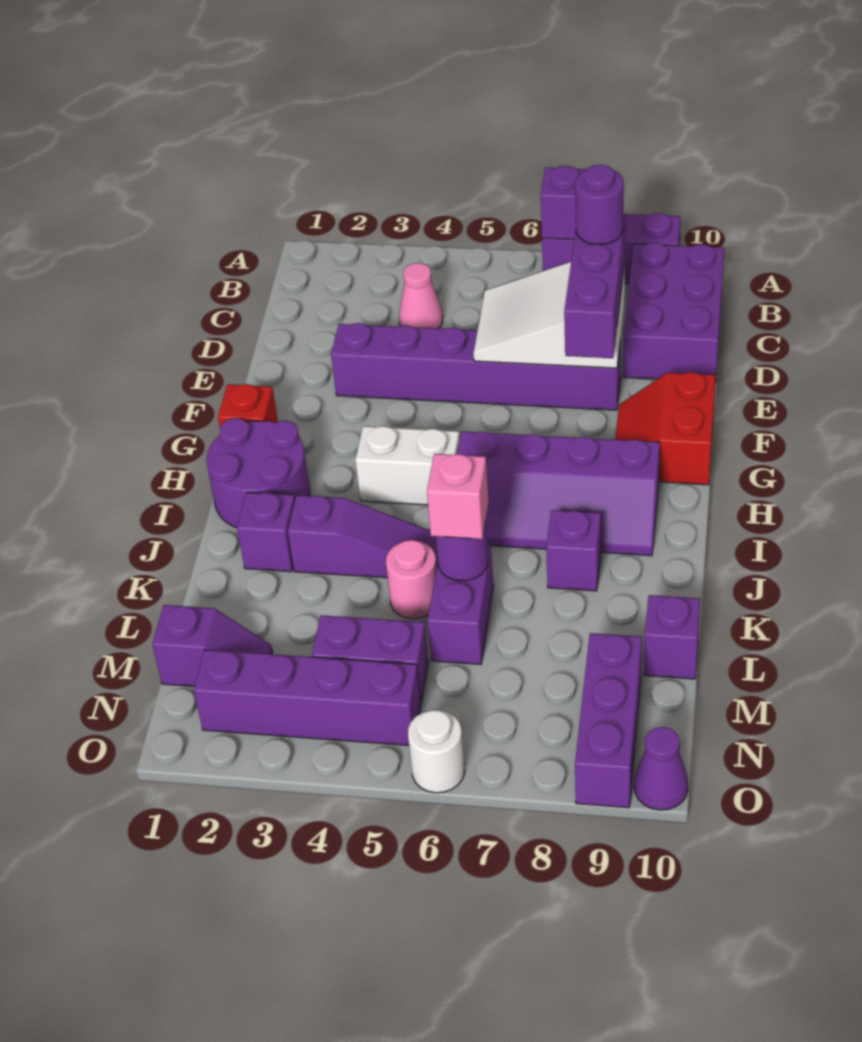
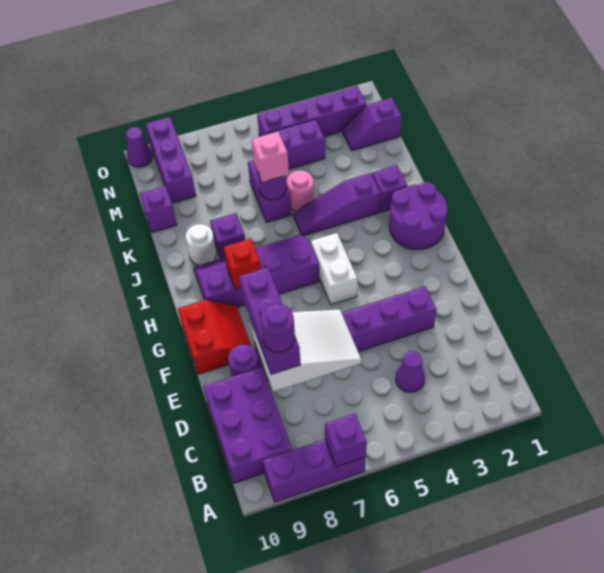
pink cone C4 level 1 -> purple cone C4 level 1
none -> purple round brick E9 level 1
red brick G1 level 1 -> red brick H8 level 2
white brick H4:H5 level 1 -> white brick G5:H5 level 1
white round brick O6 level 1 -> white round brick J9 level 1

